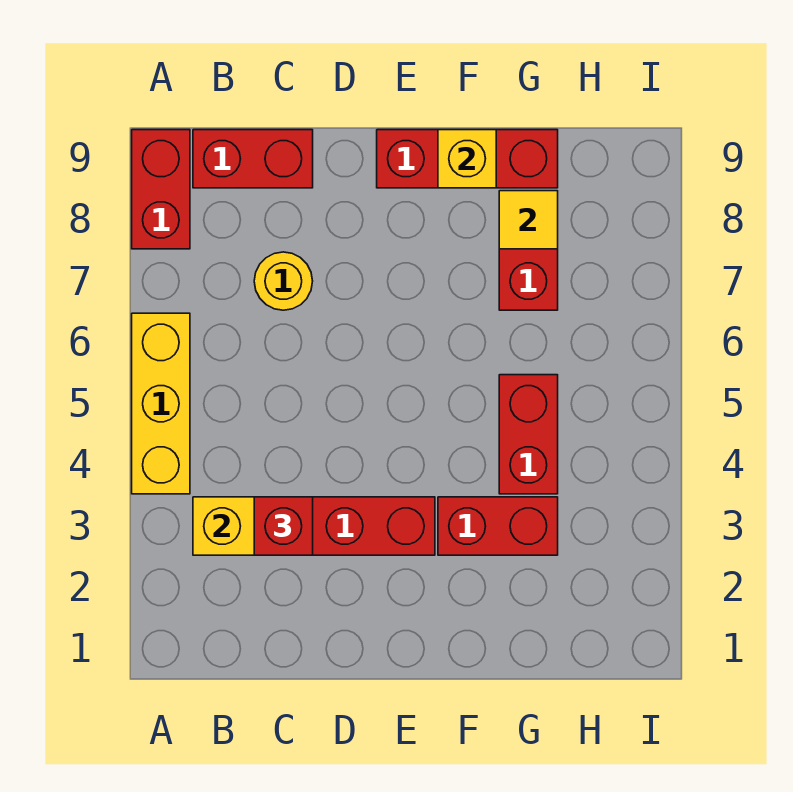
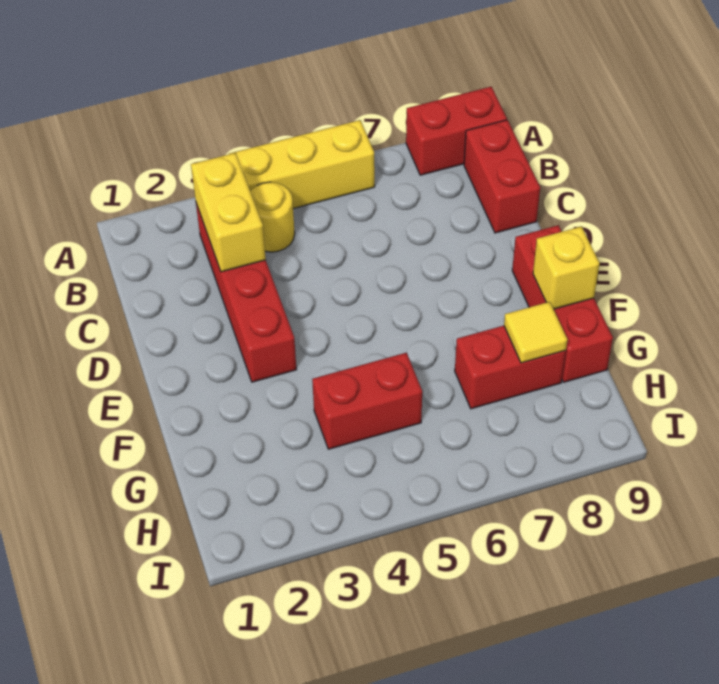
red brick C3 level 3 -> none
yellow round brick C7 level 1 -> yellow round brick B4 level 1
red brick F3:G3 level 1 -> none

